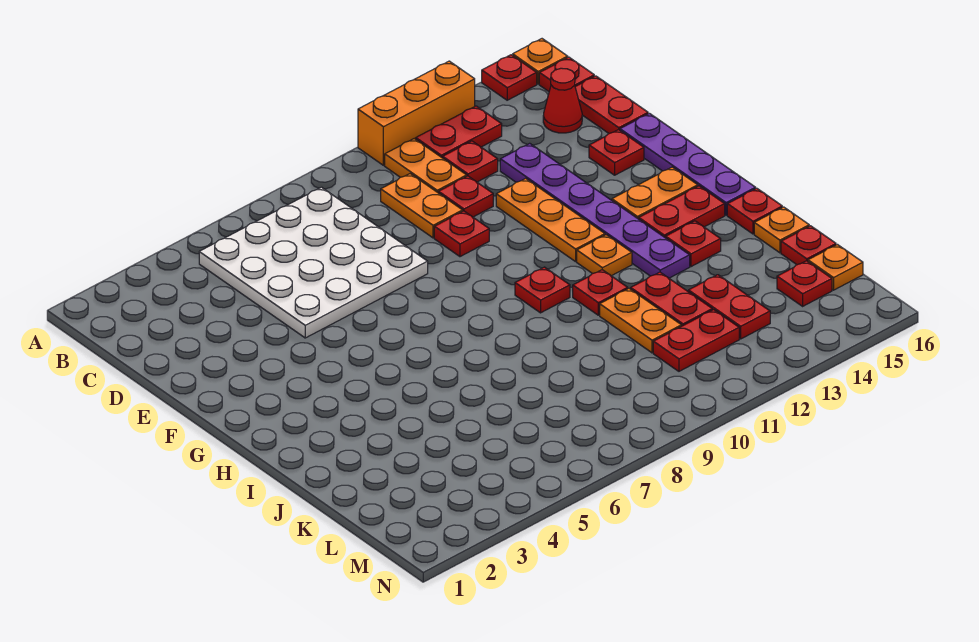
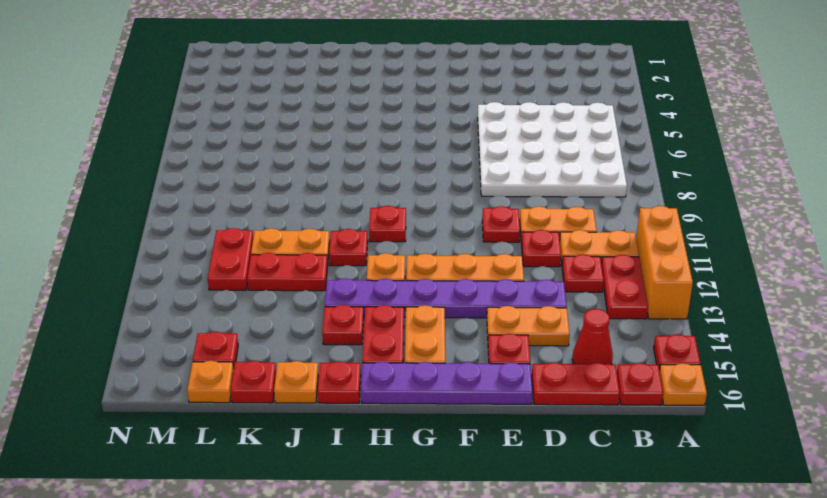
none -> orange plate D14:E14 level 1
red plate K13:L13 level 1 -> none

